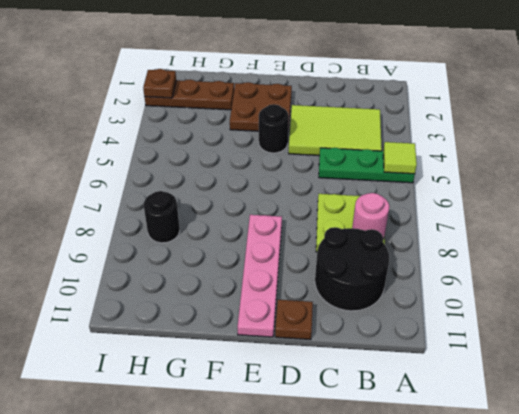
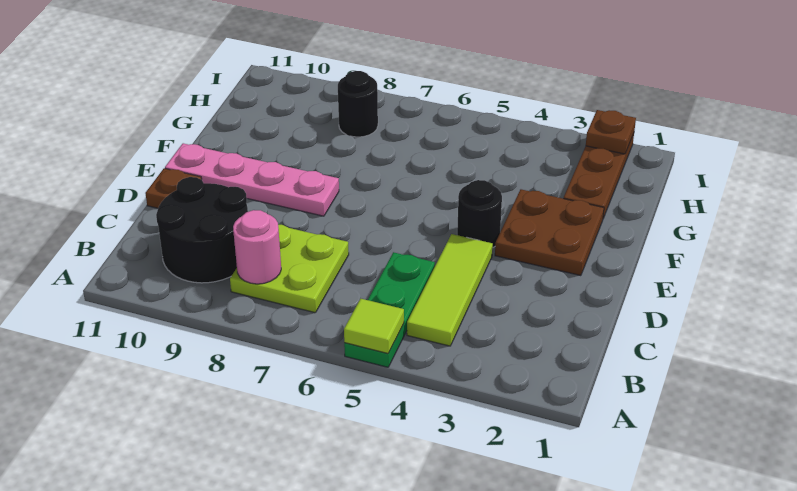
lime tile B3:D4 level 1 -> lime tile B4:D4 level 1

